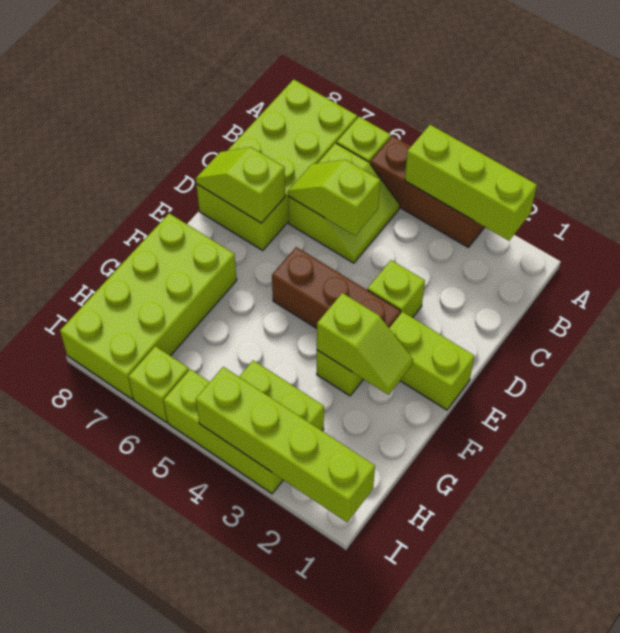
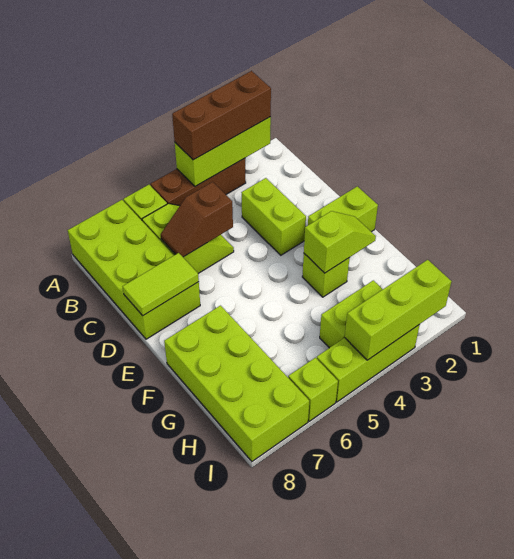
lime slope C5:C6 level 2 top 5 -> brown slope C5:C6 level 2 top 5
lime brick D3 level 1 -> lime brick C3:D3 level 1
lime slope D7:D8 level 2 top 7 -> lime tile D7:D8 level 2
brown brick E3:E5 level 1 -> brown brick A2:A4 level 3
lime brick I1:I4 level 2 -> lime brick I2:I4 level 2

